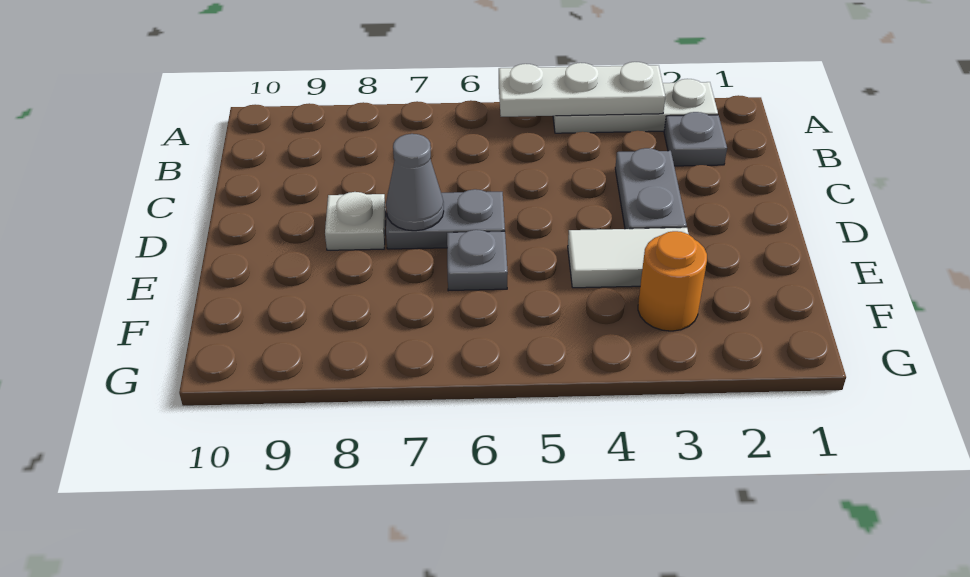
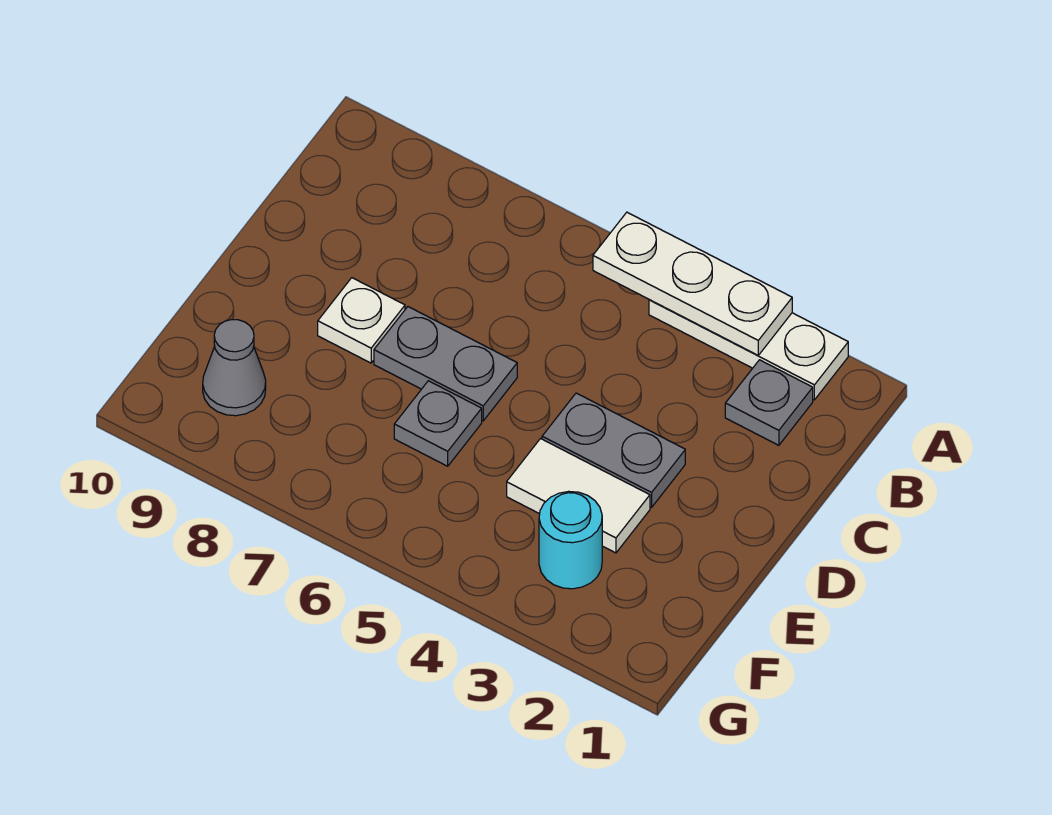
grey plate C3:D3 level 1 -> grey plate D3:D4 level 1
grey cone D7 level 2 -> grey cone F9 level 1
orange round brick F3 level 1 -> cyan round brick F3 level 1

